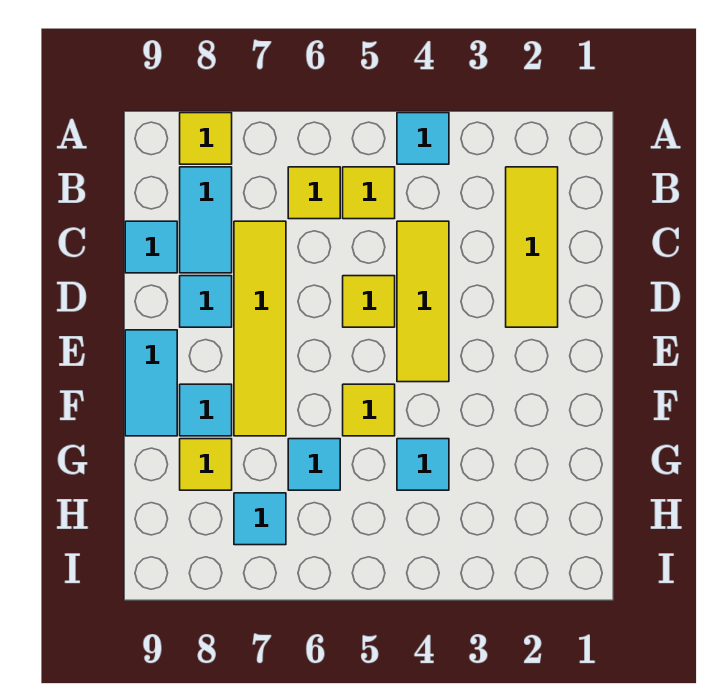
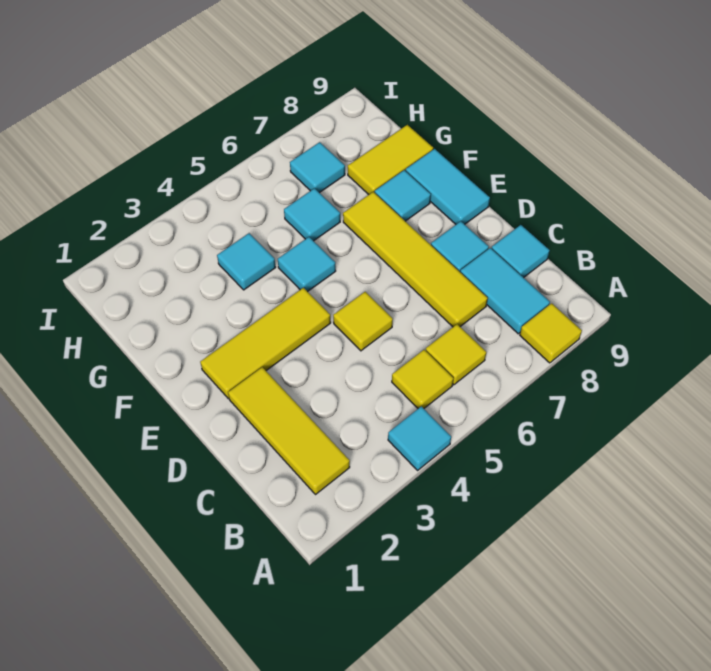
yellow tile C4:E4 level 1 -> yellow tile E2:E4 level 1
yellow tile F5 level 1 -> cyan tile F5 level 1
yellow tile G8 level 1 -> yellow tile G8:G9 level 1

